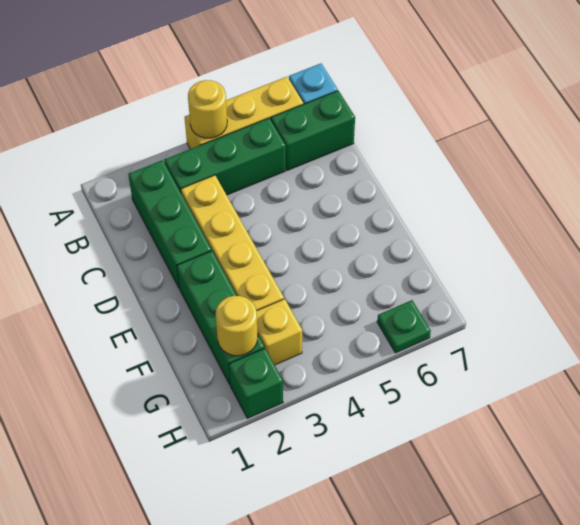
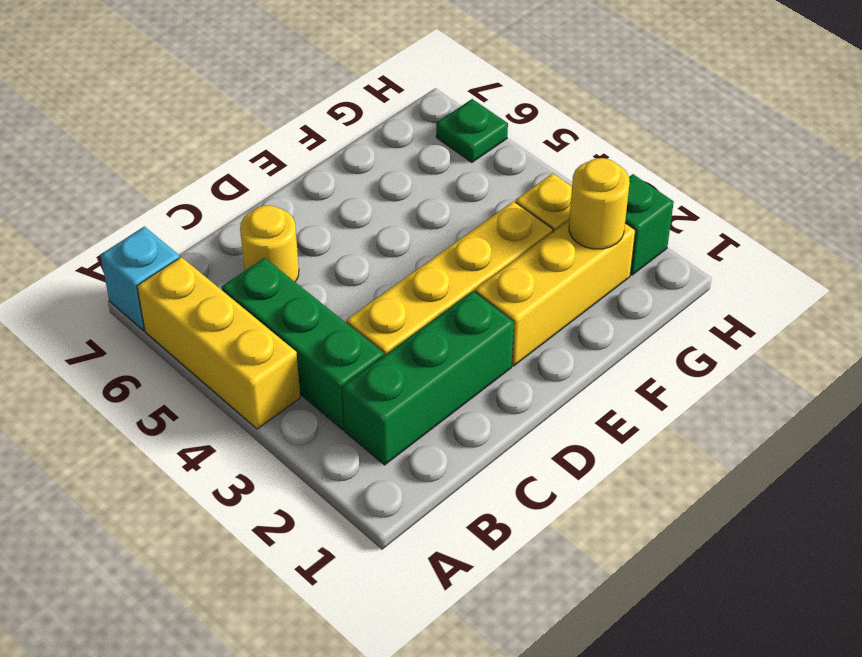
yellow round brick A4 level 2 -> yellow round brick C6 level 1
green brick B6:B7 level 1 -> none
green brick E2:G2 level 1 -> yellow brick E2:G2 level 1

